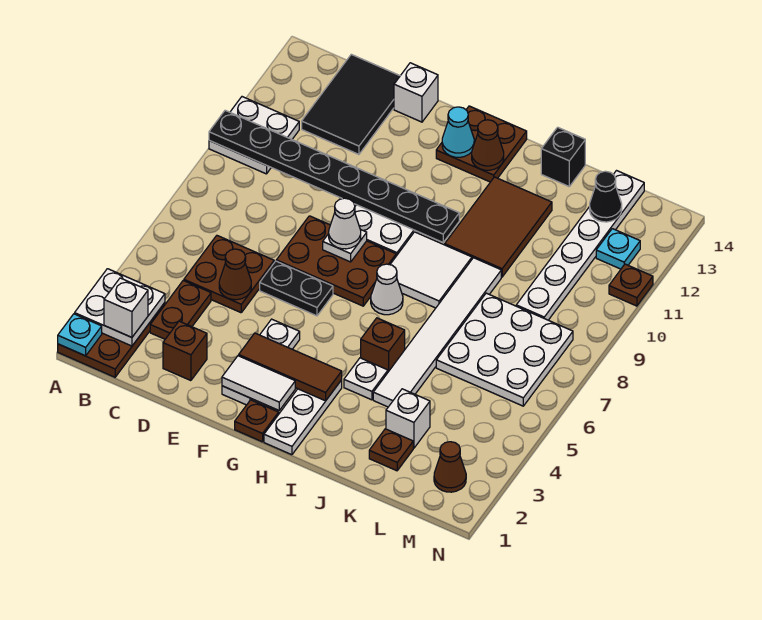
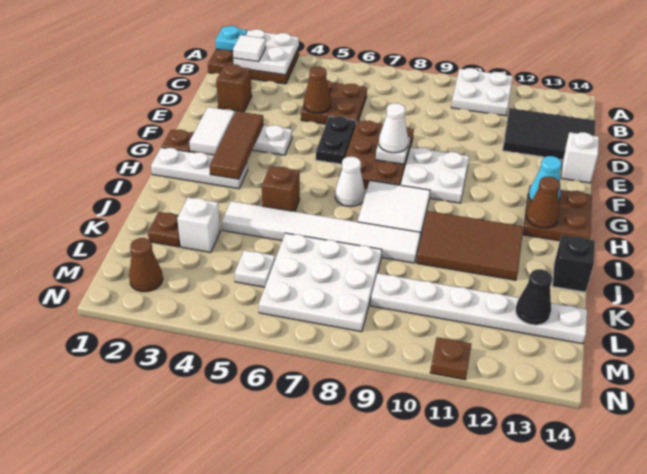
black plate A10:H10 level 2 -> none
white brick B2 level 3 -> white tile B2 level 3
brown plate C3:C4 level 1 -> none
white plate I4 level 1 -> white plate L5 level 1
cyan plate M12 level 1 -> none

